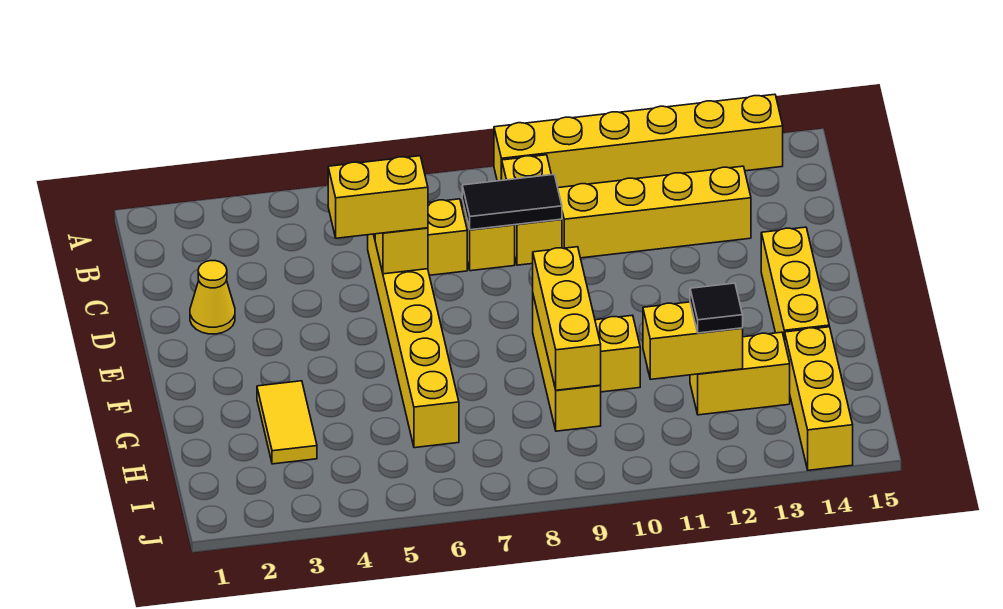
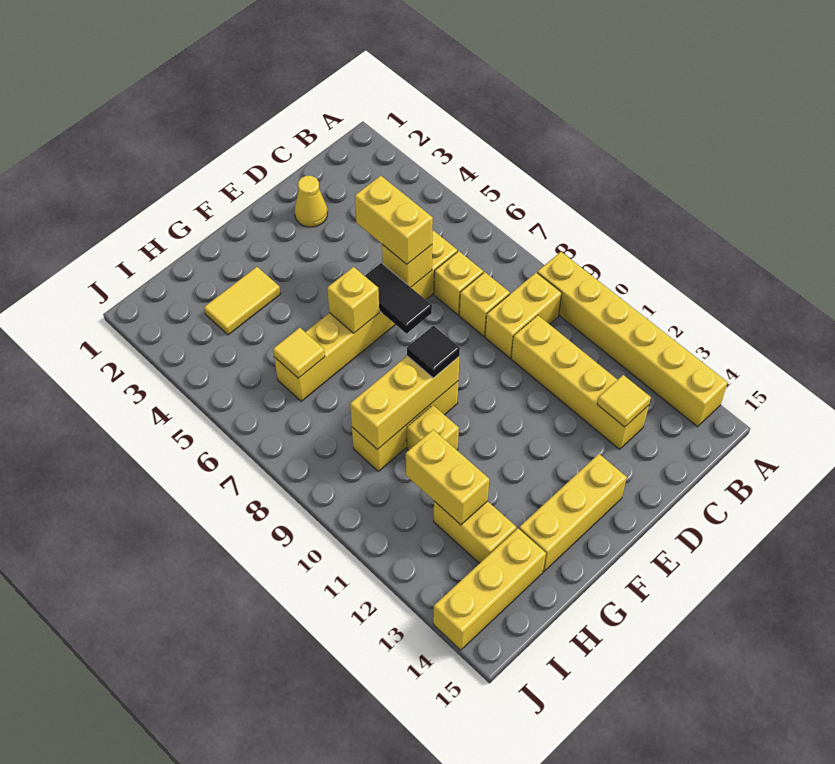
black tile C8:C9 level 2 -> black tile E6:E7 level 2
none -> yellow tile C13 level 2
none -> yellow brick F6 level 2
none -> yellow tile H6 level 2
black tile H12 level 3 -> black tile F9 level 3

